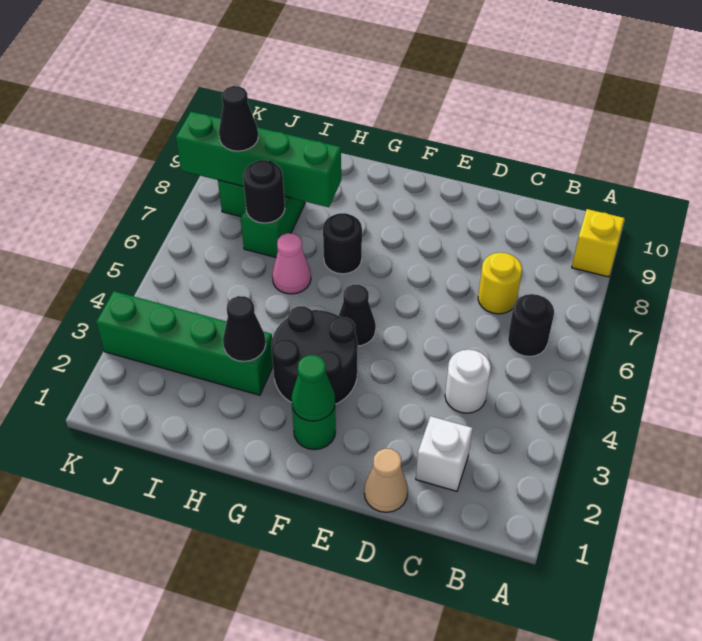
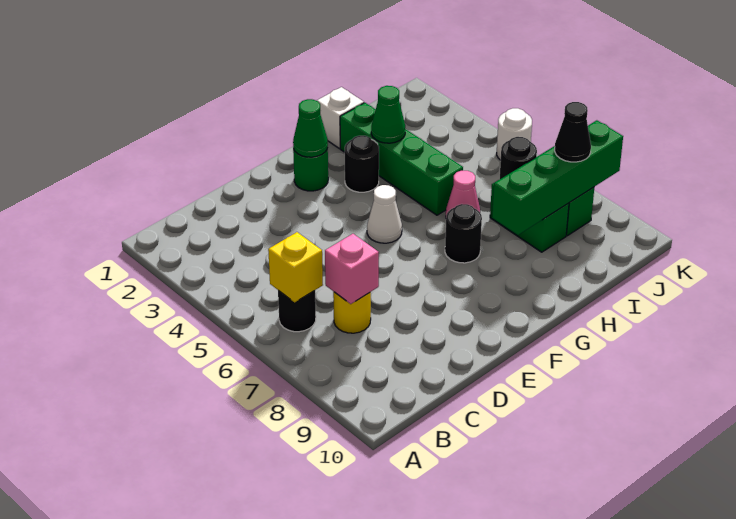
yellow brick A9 level 1 -> yellow brick B6 level 2
white brick C2 level 1 -> white brick H1 level 1
white round brick C4 level 1 -> white round brick K5 level 1
none -> pink brick C7 level 2
tan cone D1 level 1 -> none
black round brick F3:G4 level 1 -> black round brick G3 level 1
black cone F5 level 1 -> white cone F5 level 1
green brick H3:K3 level 1 -> green brick H2:H5 level 1
black cone H3 level 2 -> green cone H3 level 2

